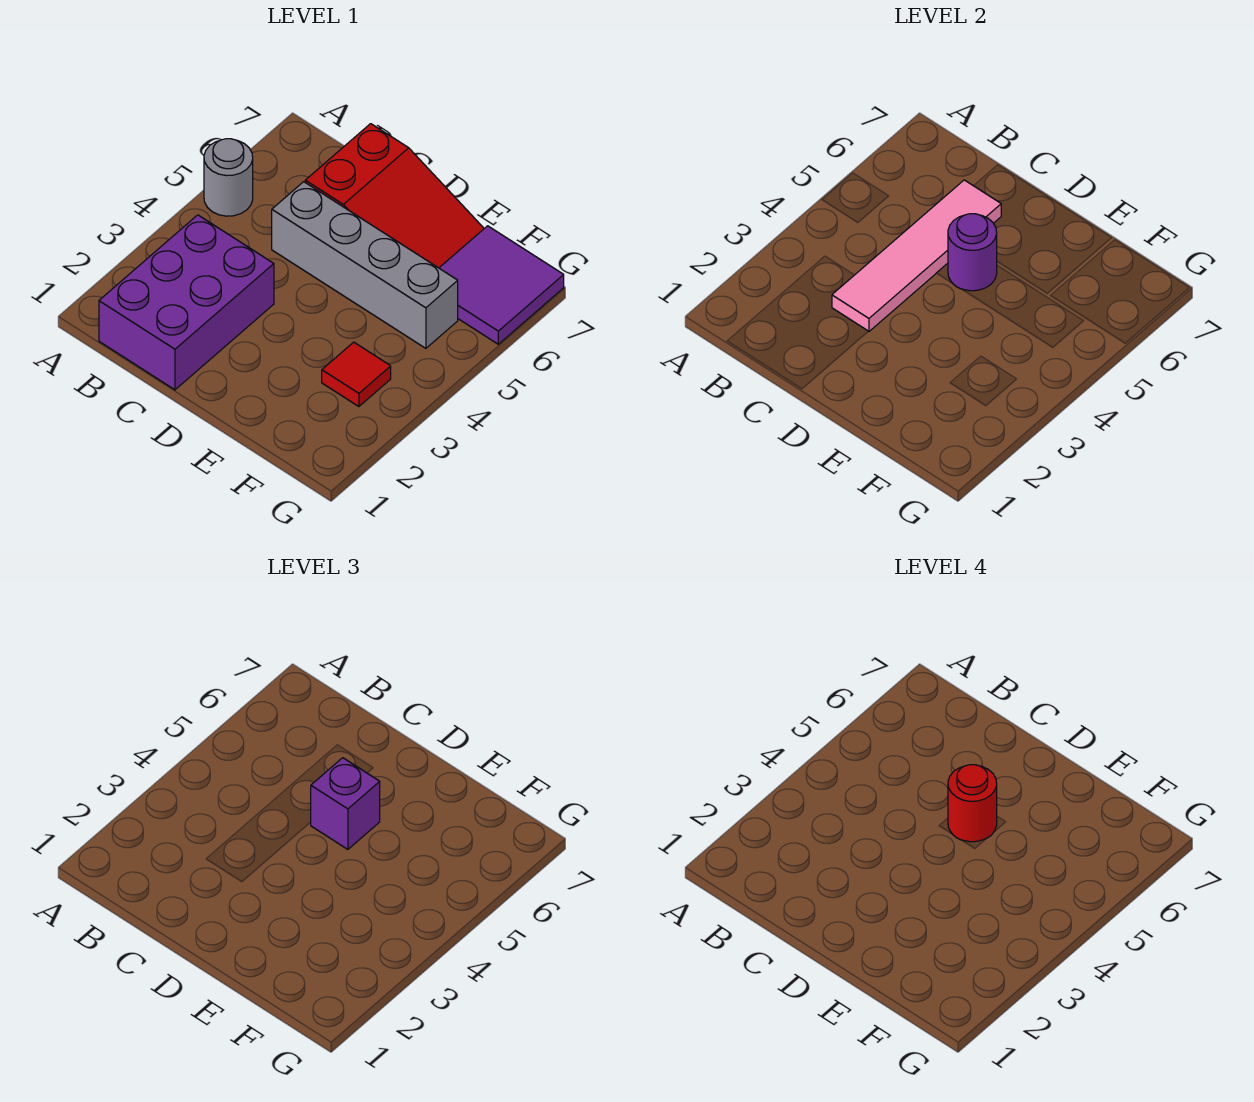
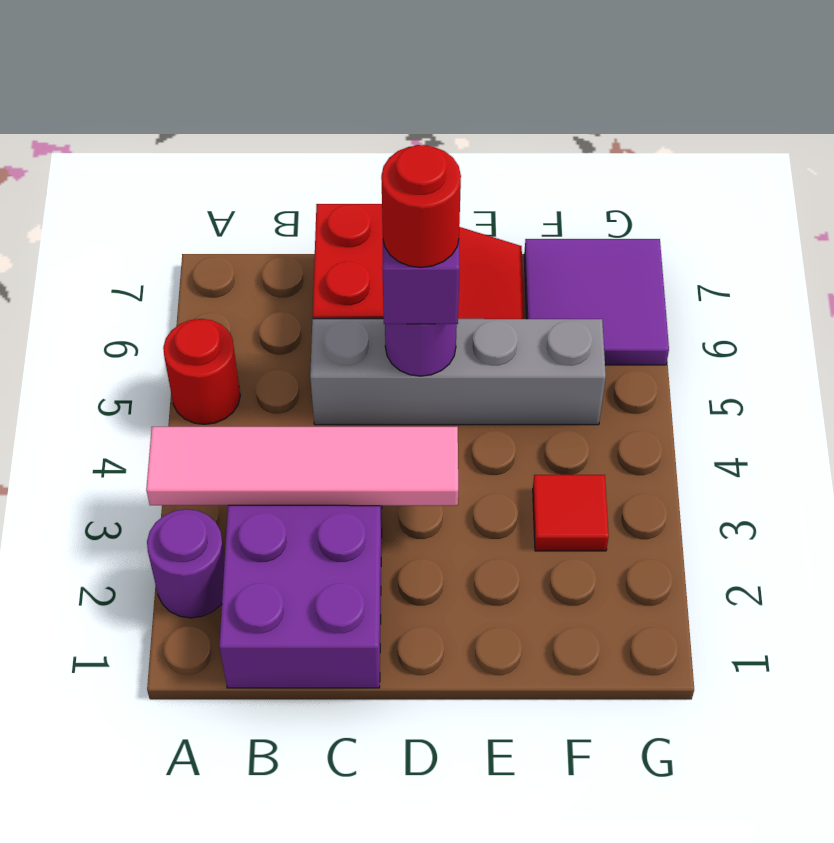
none -> purple round brick A2 level 1
grey round brick A5 level 1 -> red round brick A5 level 1
pink tile C3:C6 level 2 -> pink tile A3:D3 level 2

